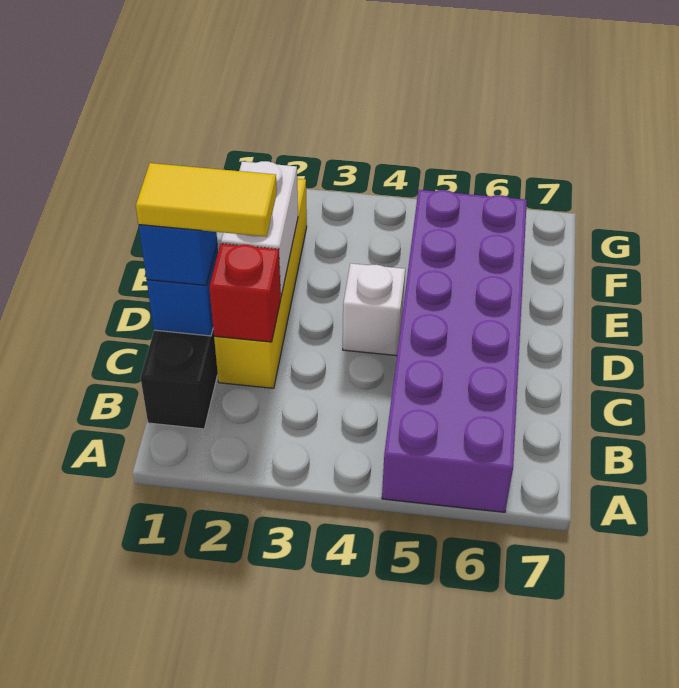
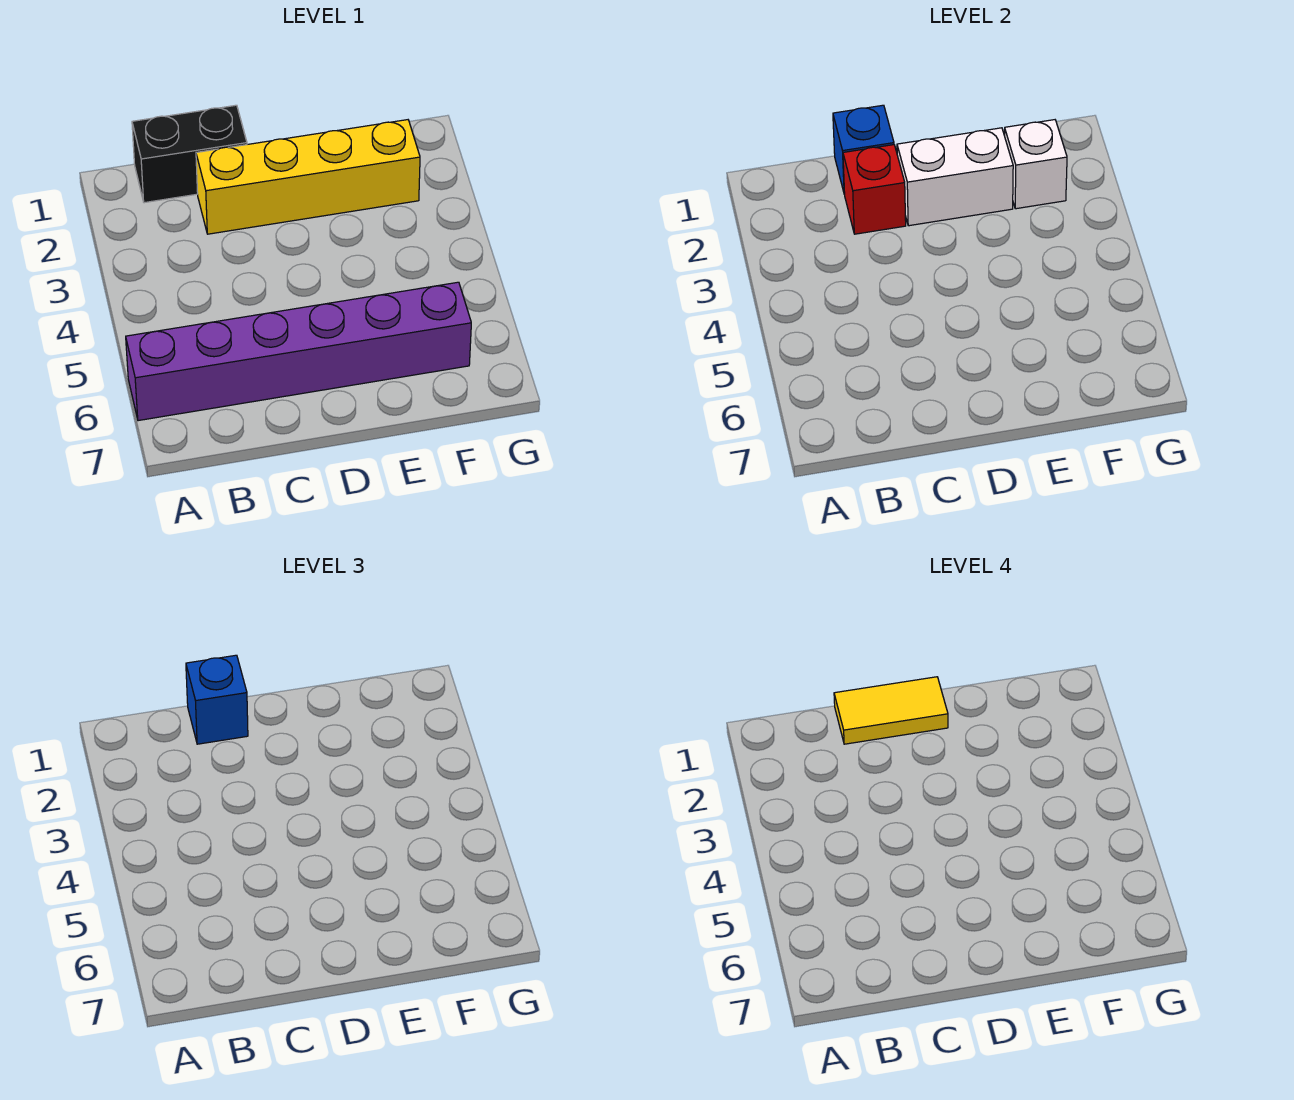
purple brick A5:F6 level 1 -> purple brick A6:F6 level 1
yellow tile C1:C2 level 4 -> yellow tile C1:D1 level 4
white brick D4 level 1 -> white brick F2 level 2

